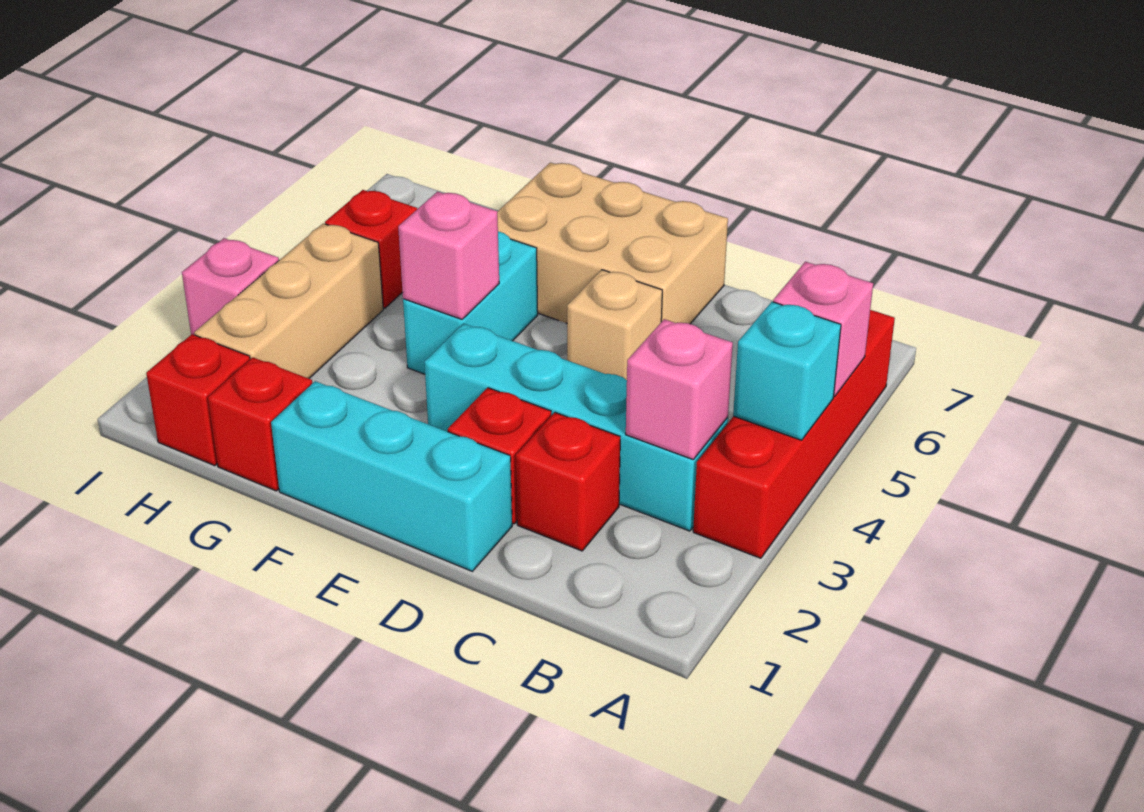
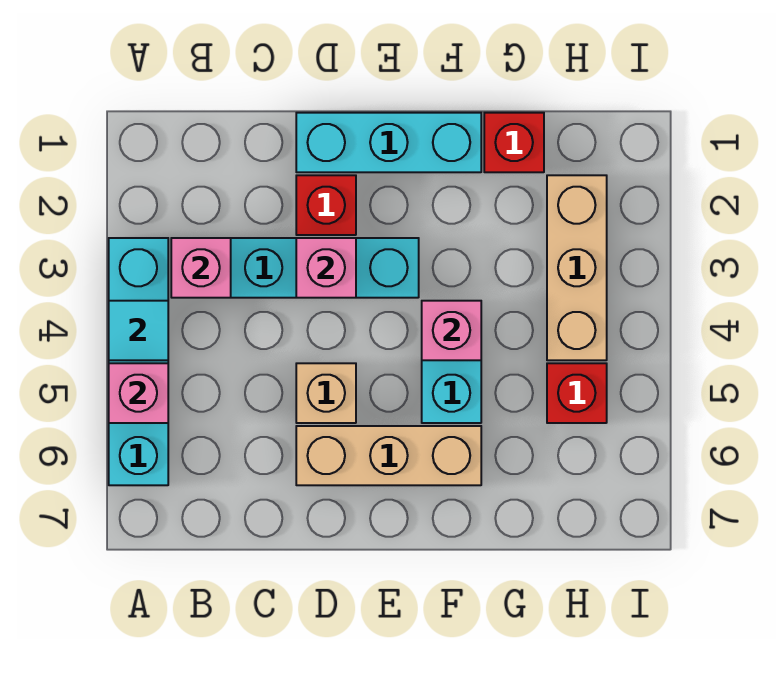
red brick A3:A6 level 1 -> cyan brick A3:A6 level 1
cyan brick A4 level 2 -> cyan tile A4 level 2
red brick C2 level 1 -> none
tan brick D6:F7 level 1 -> tan brick D6:F6 level 1
red brick H1 level 1 -> none
pink brick I3 level 1 -> pink brick D3 level 2

